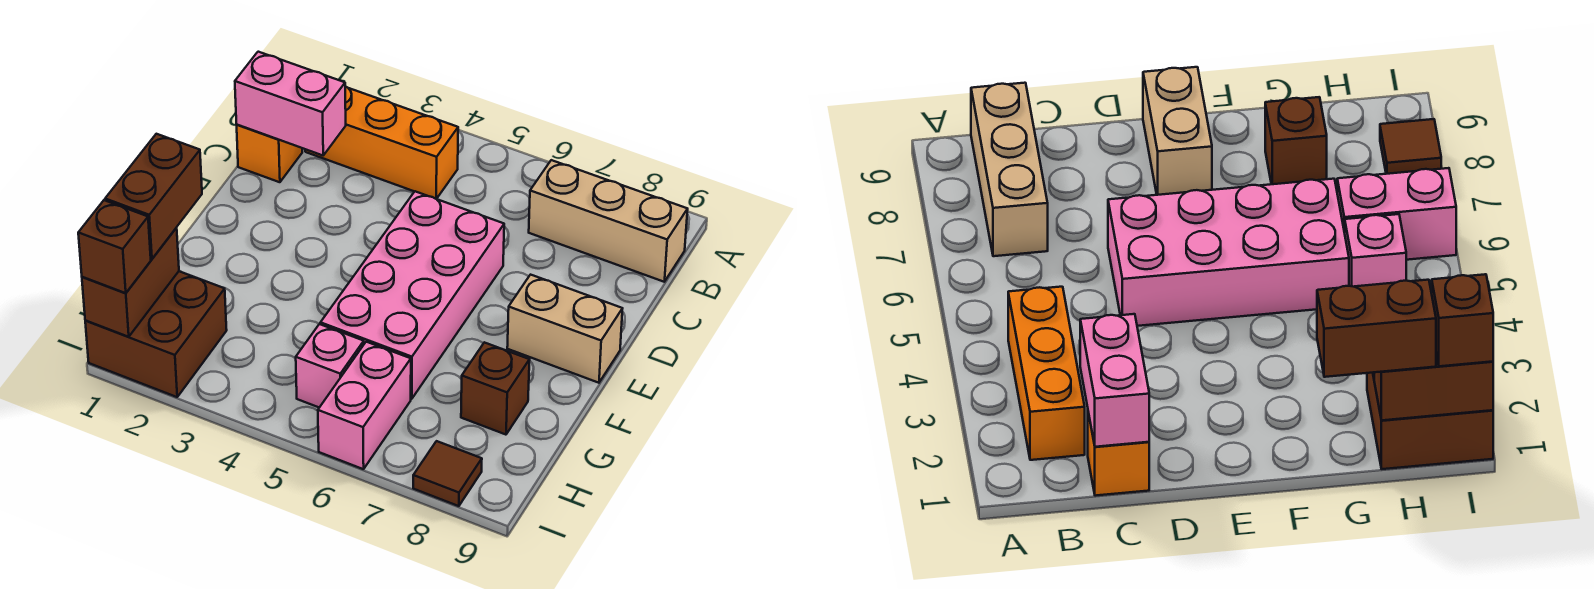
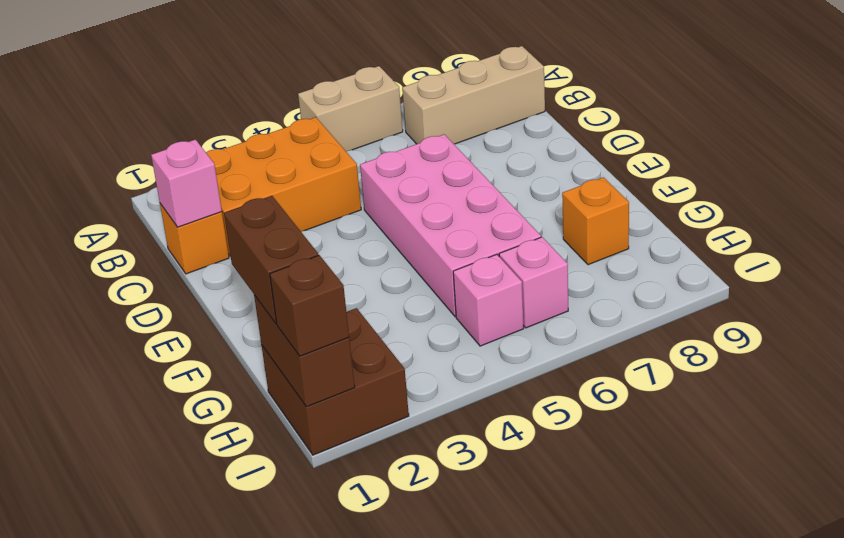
orange brick B2:B4 level 1 -> orange brick B2:C4 level 1
pink brick C1:C2 level 2 -> pink brick C1 level 2
tan brick E8:E9 level 1 -> tan brick A5:A6 level 1
brown brick G8 level 1 -> orange brick G8 level 1
pink brick H6:I6 level 1 -> pink brick H6 level 1
brown tile I8 level 1 -> none

